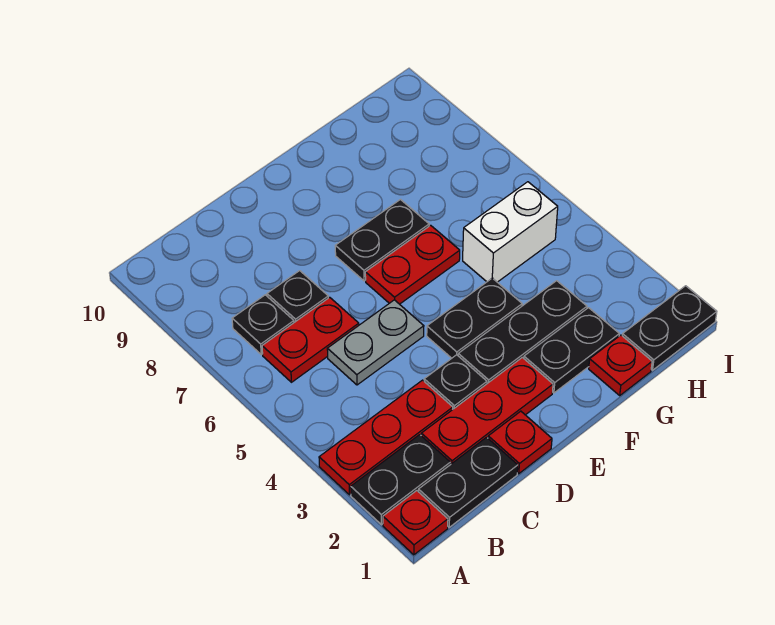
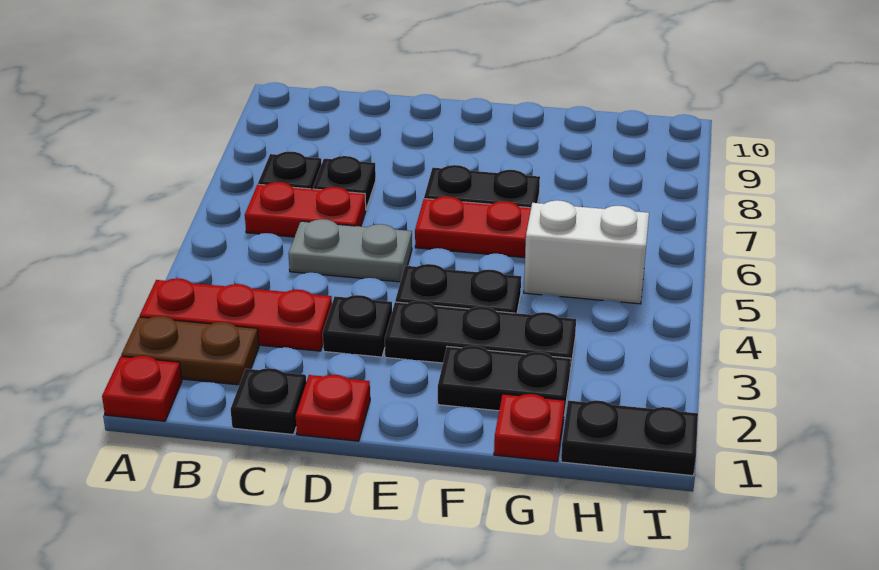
black plate A2:B2 level 1 -> brown plate A2:B2 level 1
black plate B1:C1 level 1 -> black plate C1 level 1
red plate C2:E2 level 1 -> none

